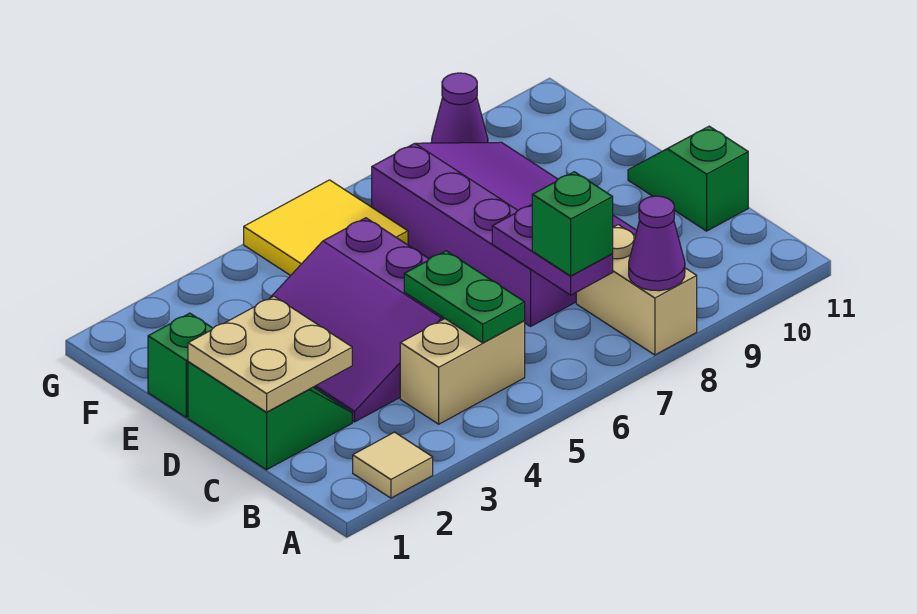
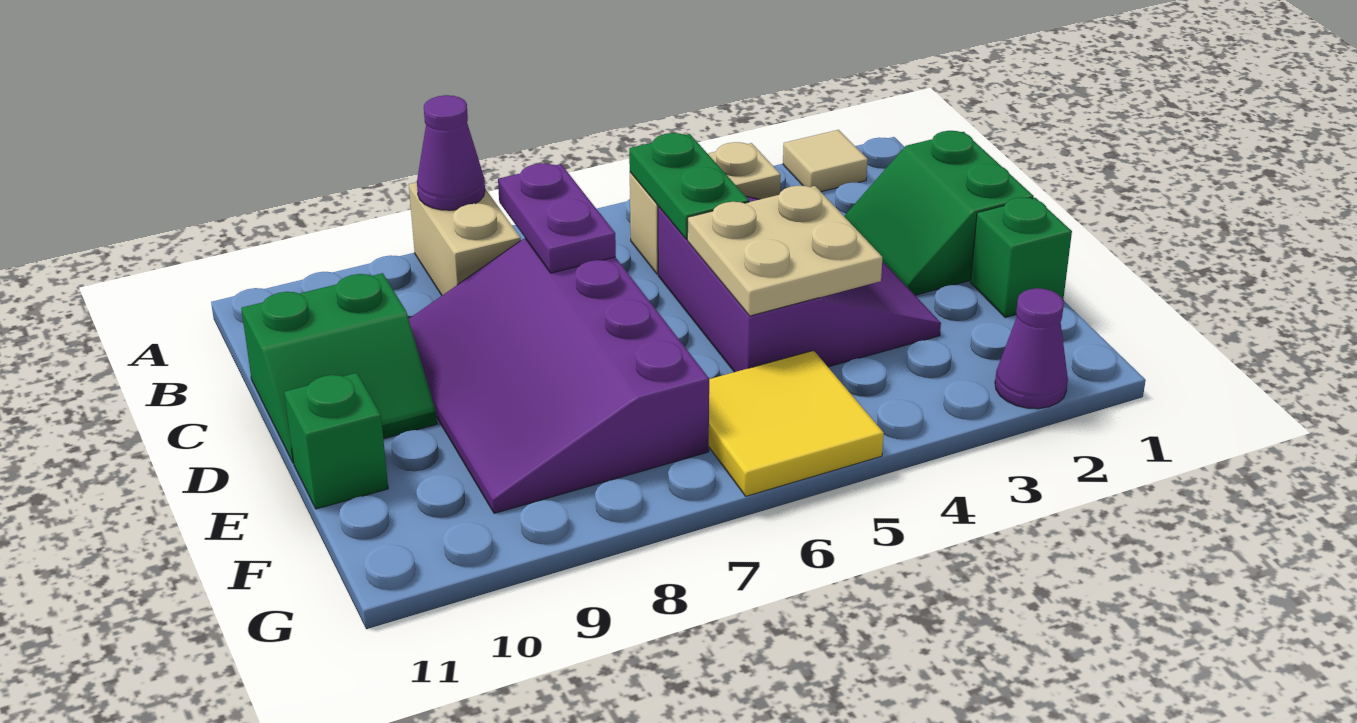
green brick B7 level 3 -> green brick E11 level 1
tan plate C1:D2 level 2 -> tan plate D4:E5 level 2
green slope C11:D11 level 1 top C -> green slope C10:D11 level 1 top C
purple cone G9 level 1 -> purple cone G2 level 1

